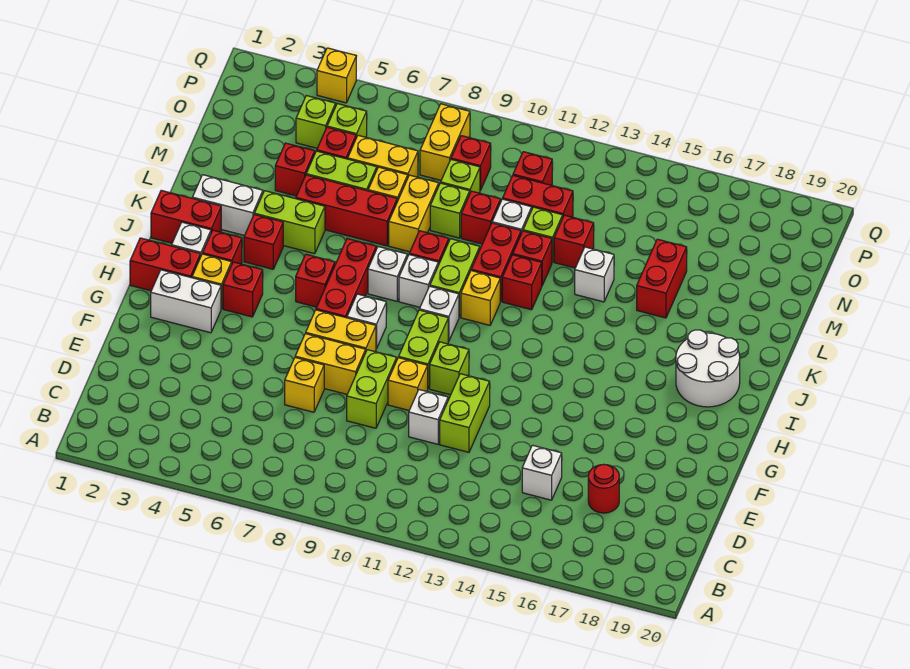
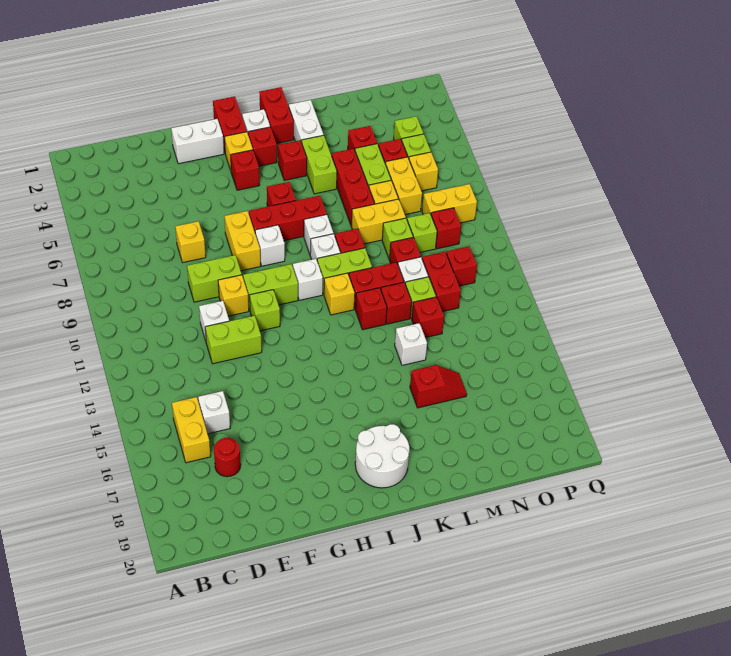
yellow brick F7:F8 level 1 -> yellow brick C15:C16 level 1
white brick G2:G3 level 1 -> white brick F2:G2 level 1
red brick L16:M16 level 1 -> red slope L16:M16 level 1 top L
yellow brick Q4 level 1 -> yellow brick O6 level 1

